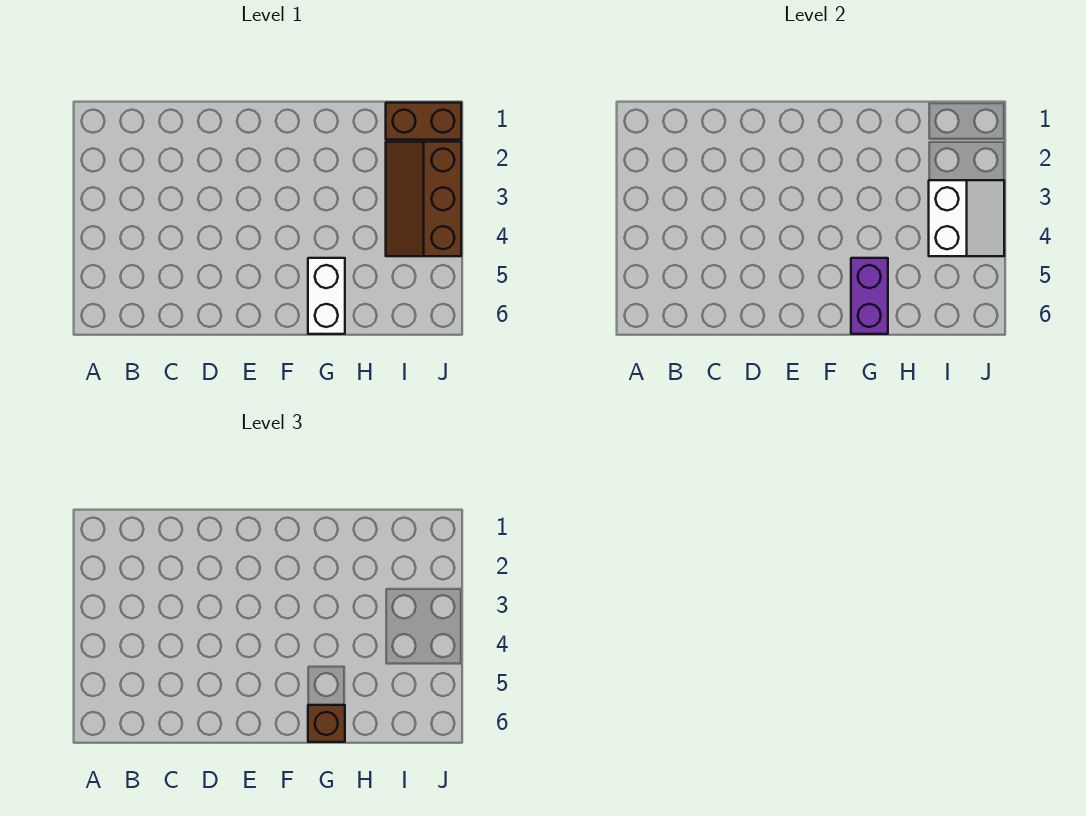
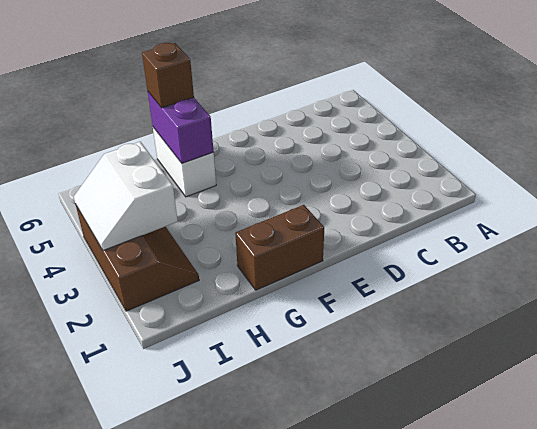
brown brick I1:J1 level 1 -> brown brick F1:G1 level 1

